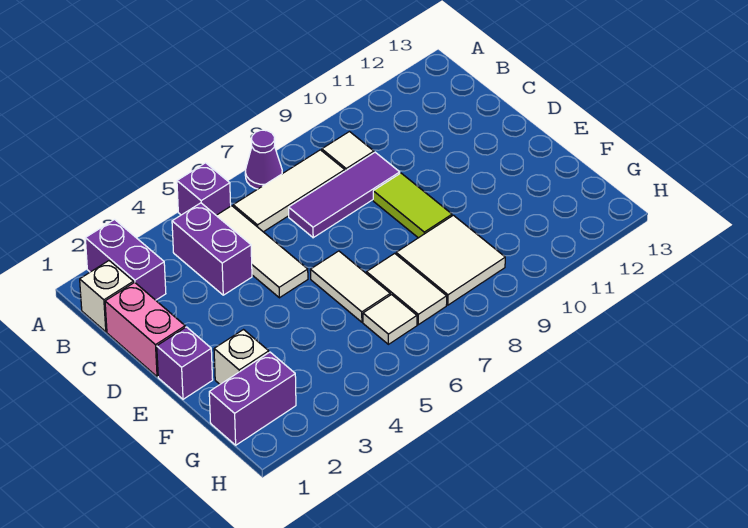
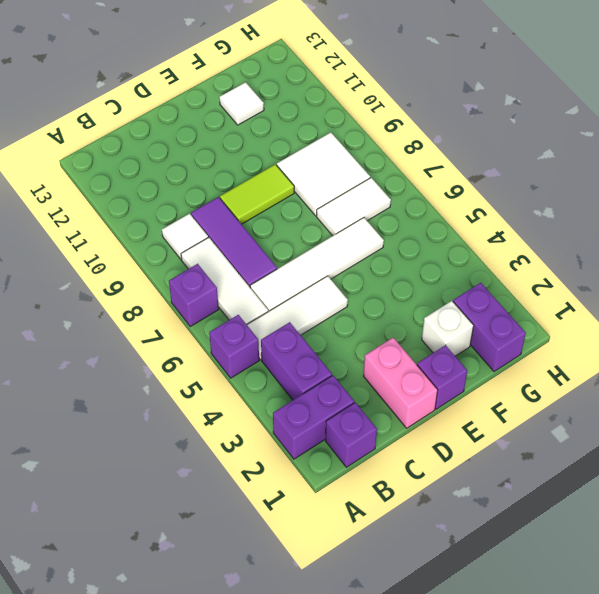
purple cone A7 level 1 -> purple brick A7 level 1
white brick B1 level 1 -> purple brick B1 level 1
purple brick B4:C4 level 1 -> purple brick B3:B4 level 1
pink brick C1:D1 level 1 -> pink brick D1:D2 level 1
white tile E6:F6 level 1 -> white tile C6:F6 level 1
white tile G6 level 1 -> white tile F12 level 1

